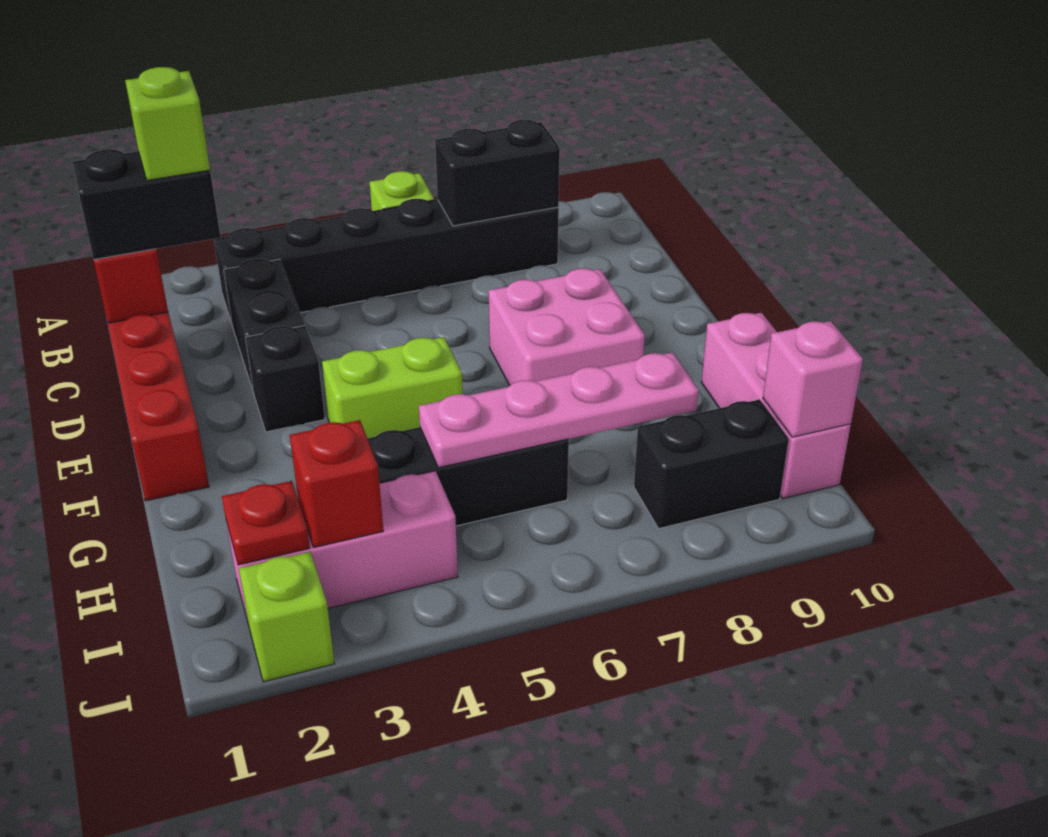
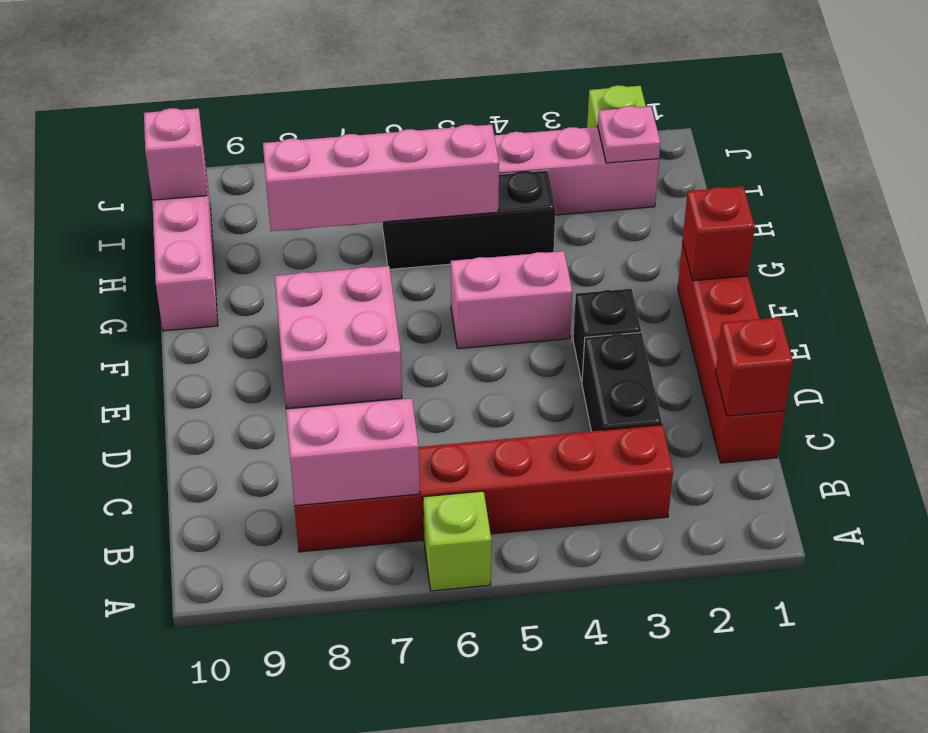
black brick B3:B8 level 1 -> red brick B3:B8 level 1
black brick B7:B8 level 2 -> pink brick B7:B8 level 2
black brick C1:C2 level 3 -> none
lime brick C2 level 4 -> none
lime brick F4:F5 level 1 -> pink brick F4:F5 level 1
pink plate H5:H8 level 2 -> pink brick H5:H8 level 2
red plate I2 level 2 -> pink plate I2 level 2
red brick I3 level 2 -> red brick F1 level 2
black brick I8:I9 level 1 -> none

